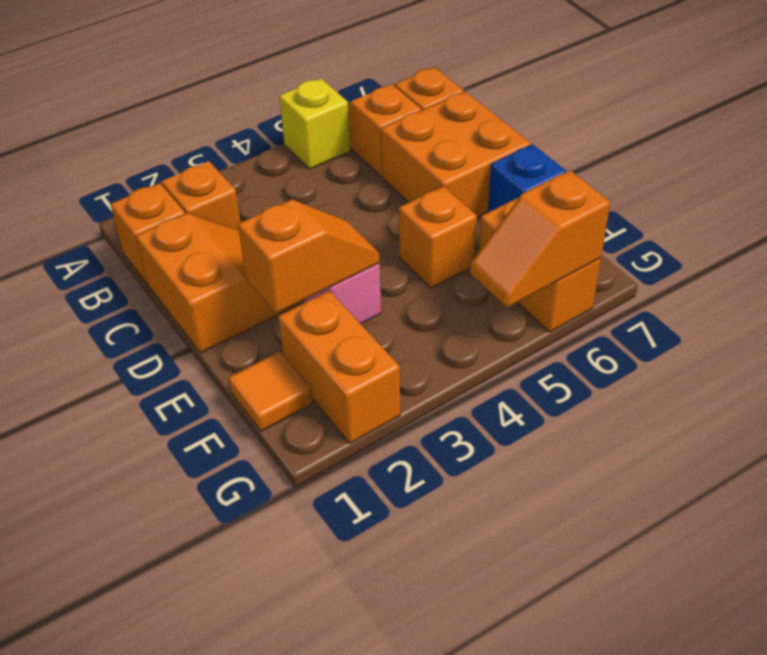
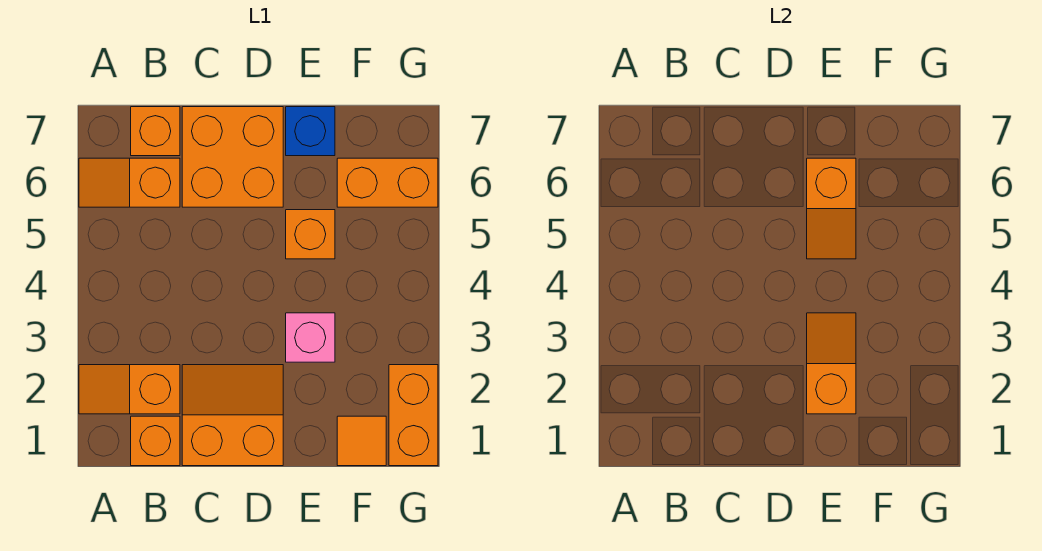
yellow brick A5 level 1 -> none
orange brick F2:G2 level 1 -> orange brick G1:G2 level 1
orange slope G5:G6 level 2 top 6 -> orange slope E5:E6 level 2 top 6

